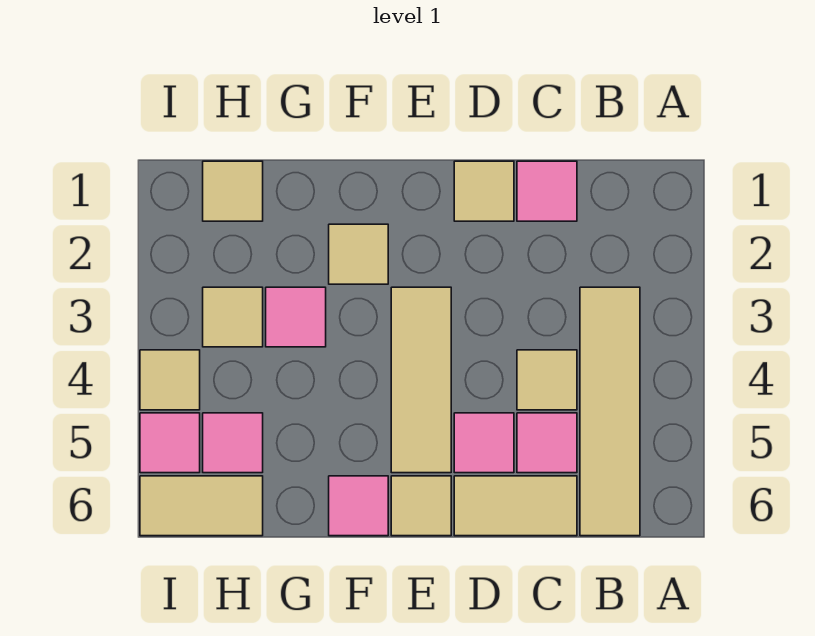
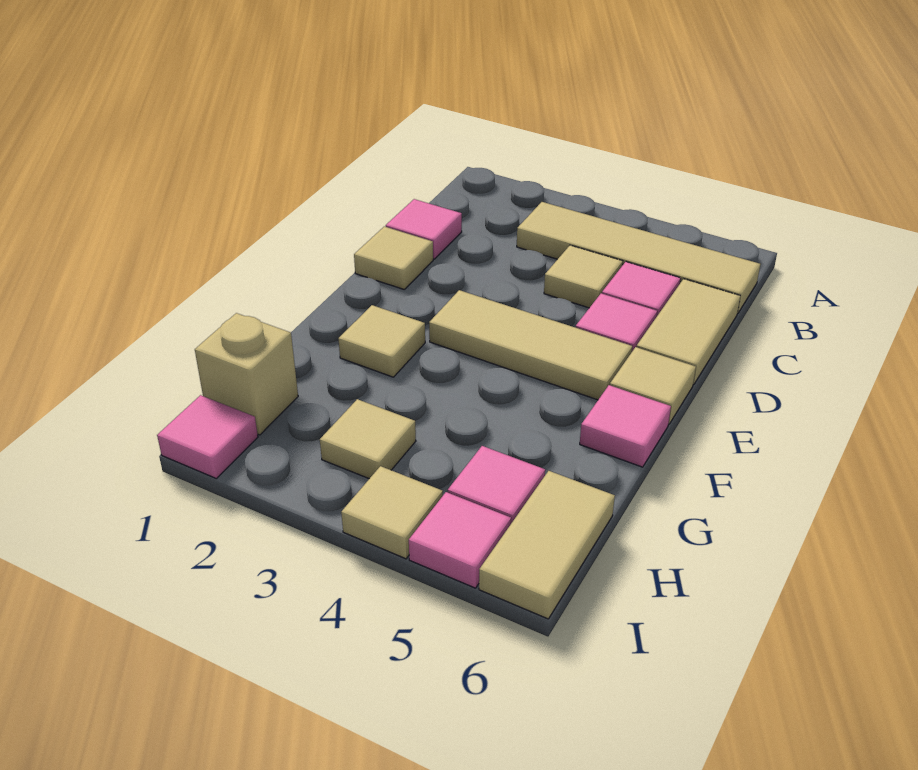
pink tile G3 level 1 -> pink tile I1 level 1
tan tile H1 level 1 -> tan brick H1 level 1

